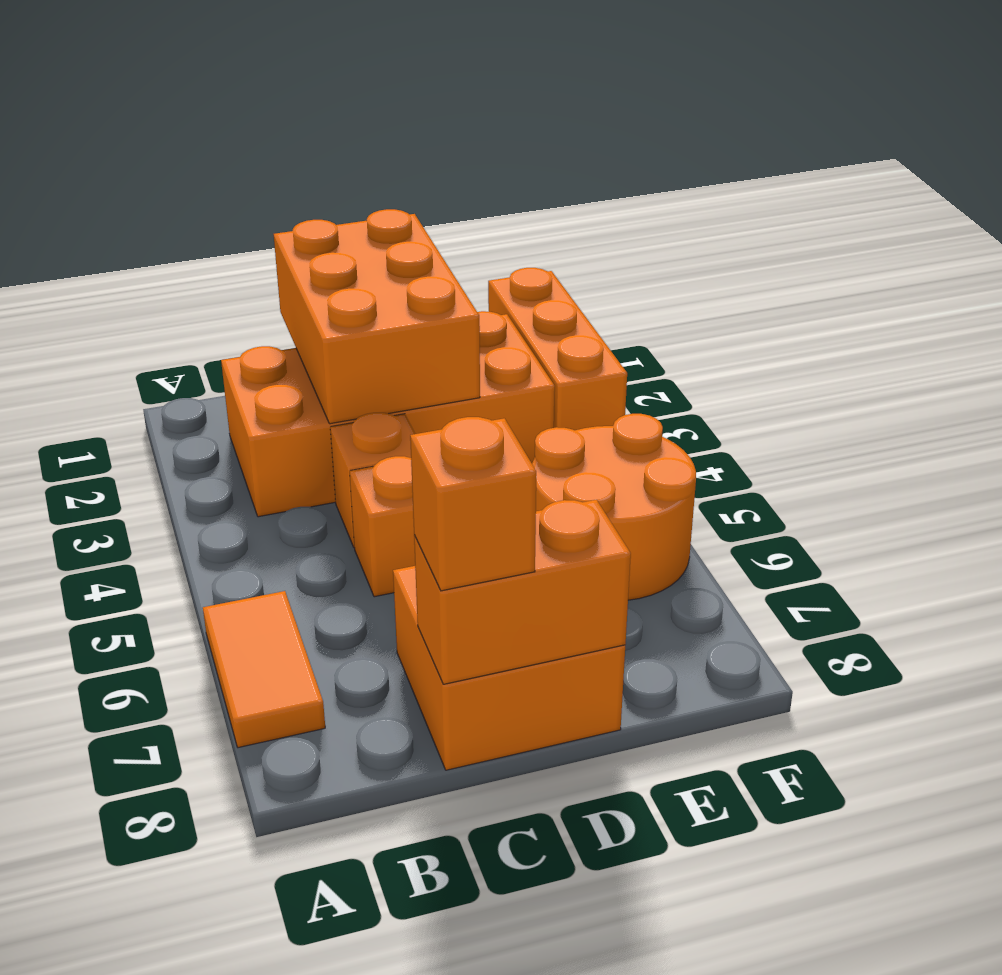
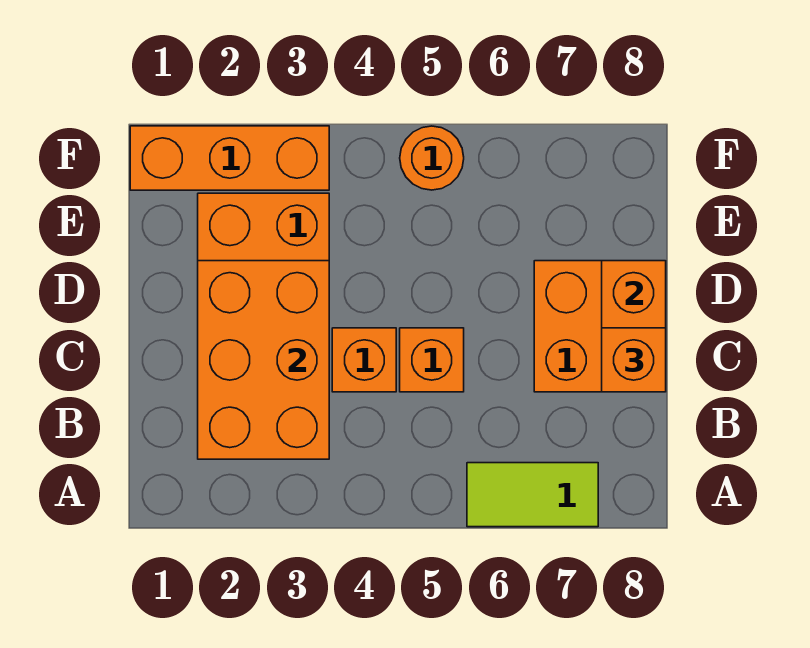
orange tile A6:A7 level 1 -> lime tile A6:A7 level 1
orange brick C1:D3 level 2 -> orange brick B2:D3 level 2
orange round brick E5:F6 level 1 -> orange round brick F5 level 1

